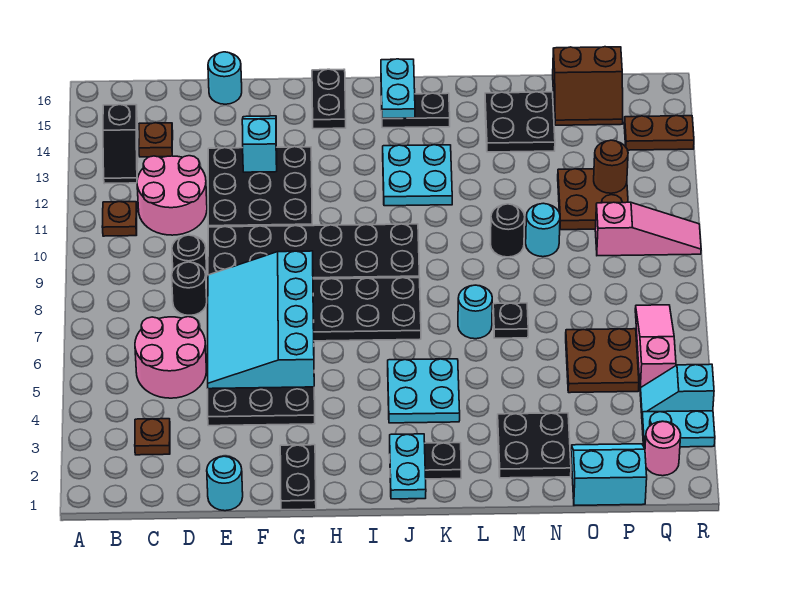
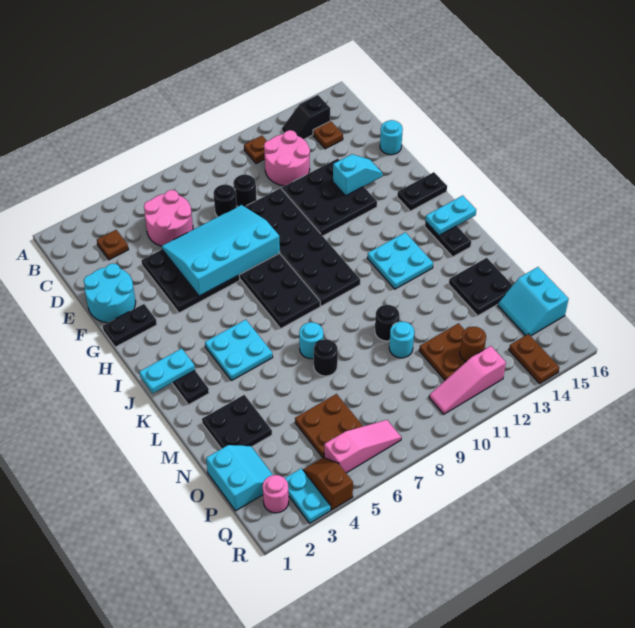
cyan round brick E1 level 1 -> cyan round brick E1:F2 level 1
black plate M7 level 1 -> black round brick M7 level 1
brown slope O15:P16 level 1 top 16 -> cyan slope O15:P16 level 1 top 16
pink slope P10:R10 level 1 top P -> pink slope Q10:Q12 level 1 top 12
cyan slope Q4:R4 level 1 top R -> brown slope Q4:R4 level 1 top R

